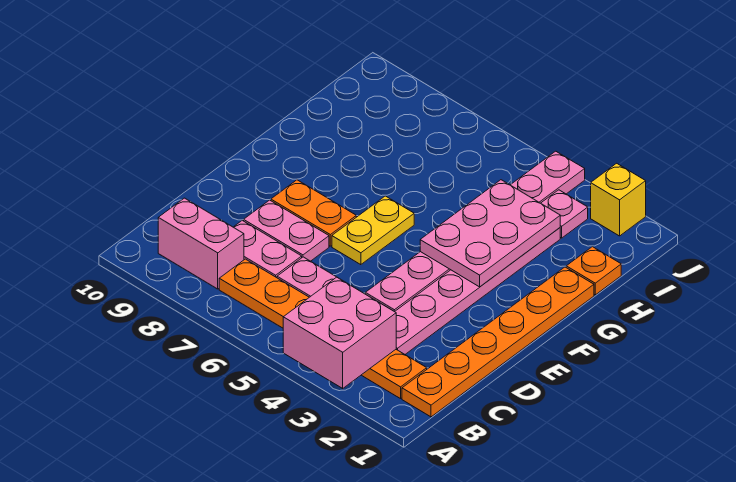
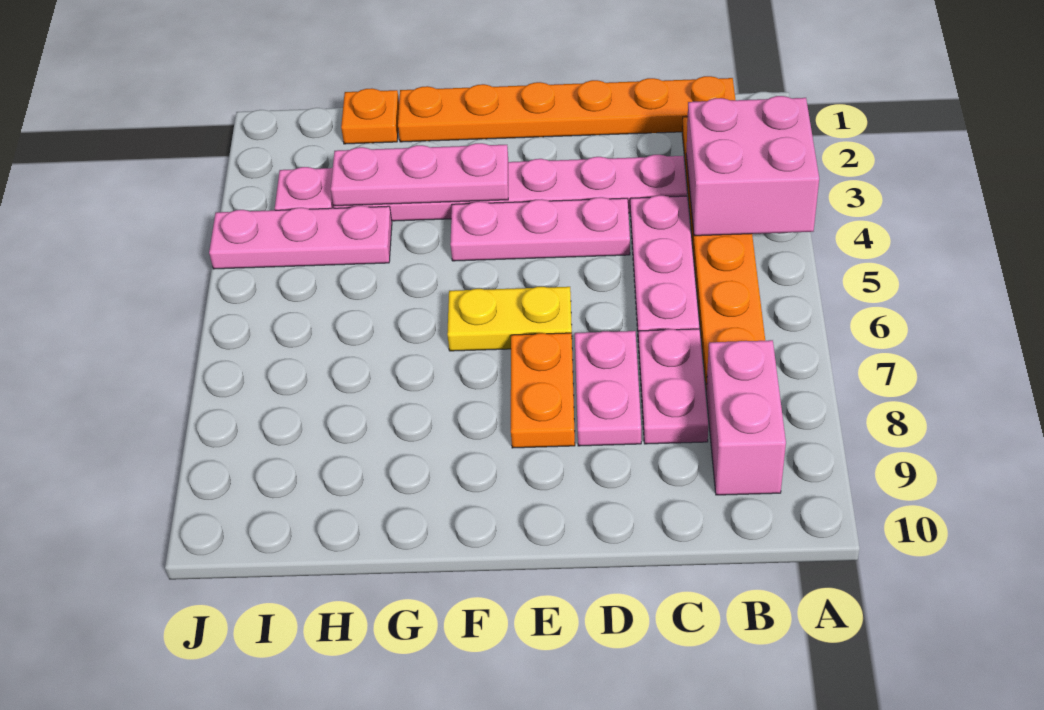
pink plate F3:H4 level 2 -> pink plate F3:H3 level 2
yellow brick J2 level 1 -> none

